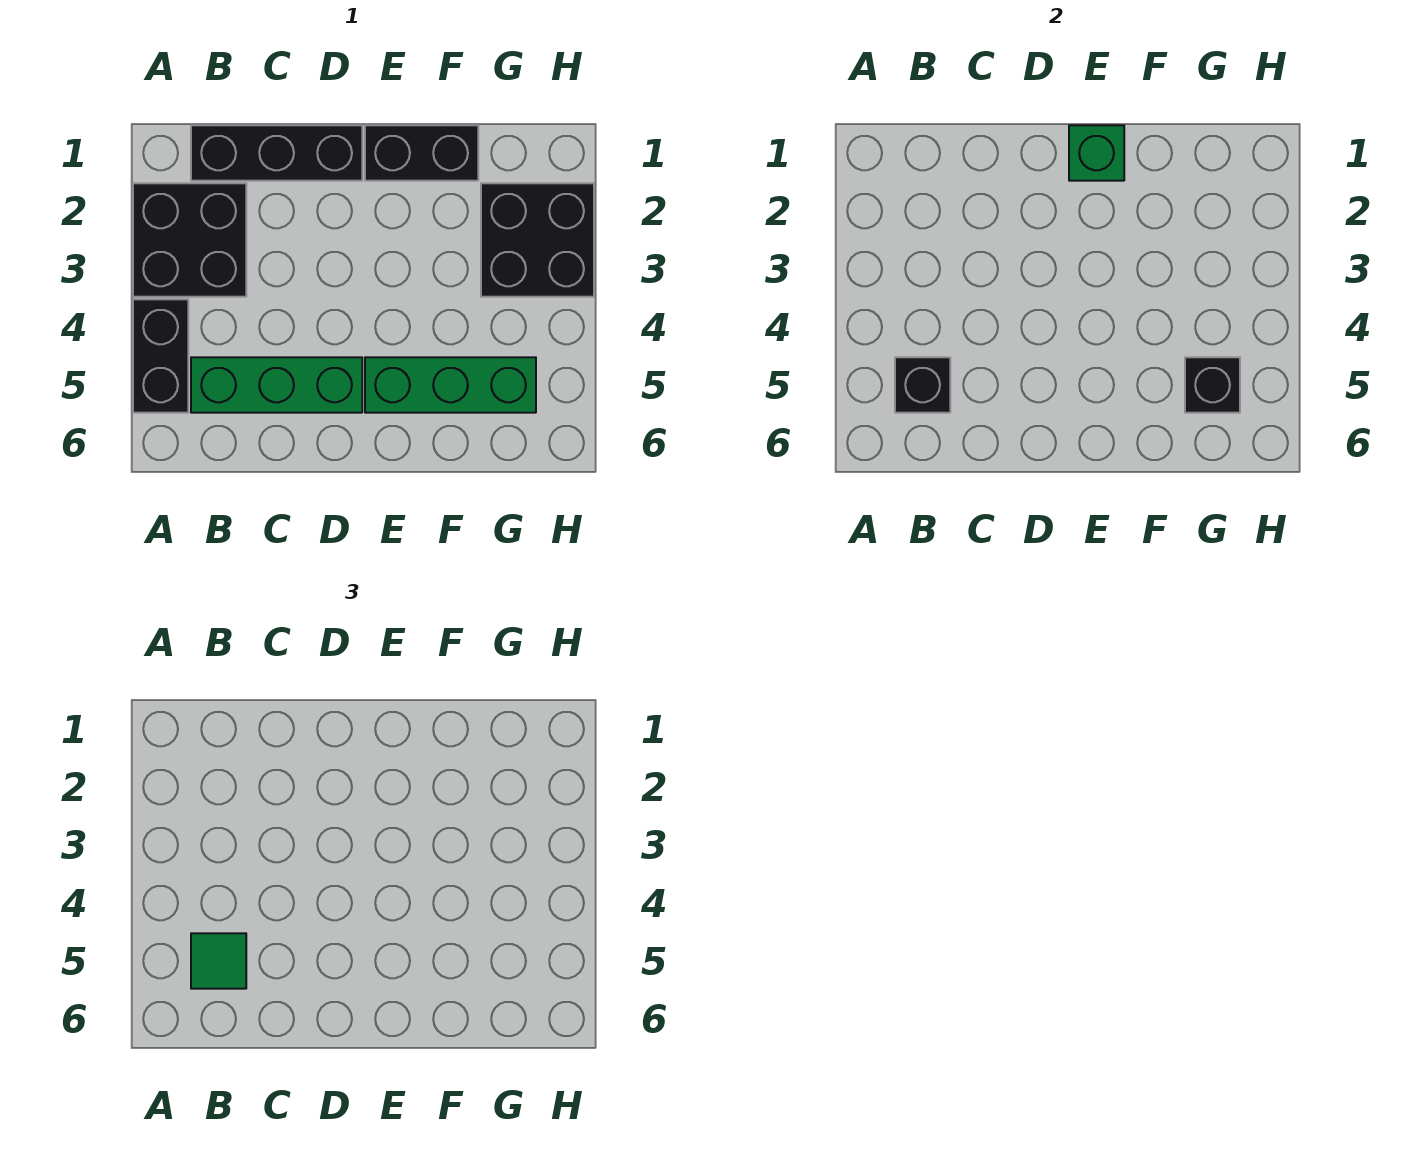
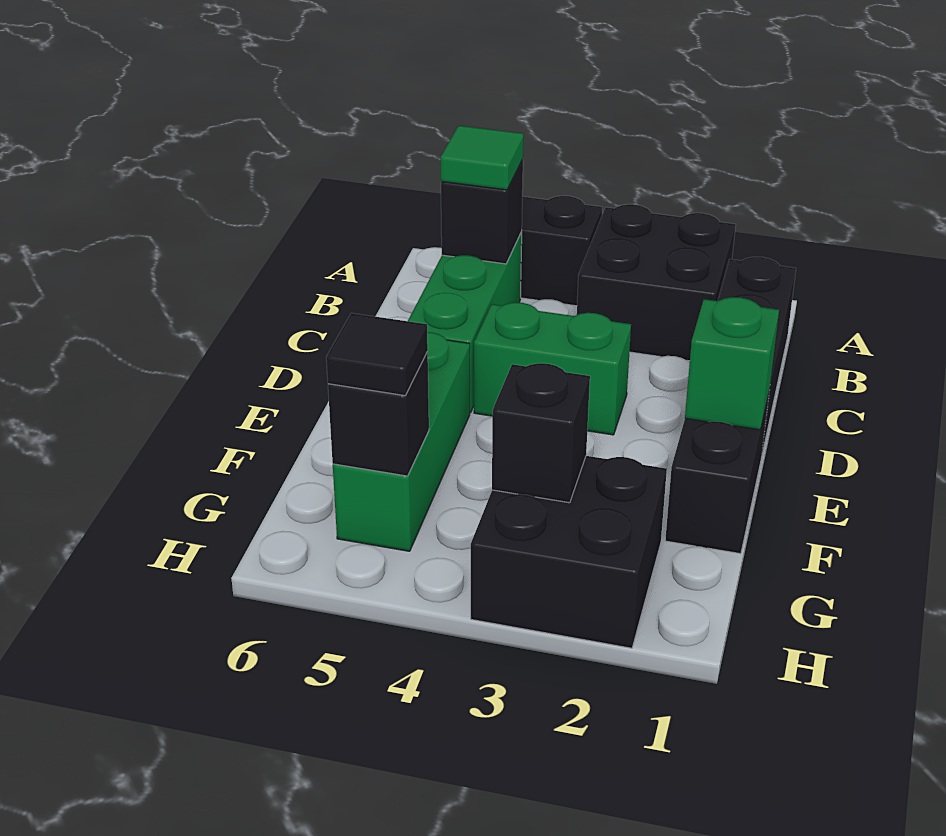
none -> green brick D3:D4 level 1
none -> black brick G3 level 2
none -> black tile G5 level 3

